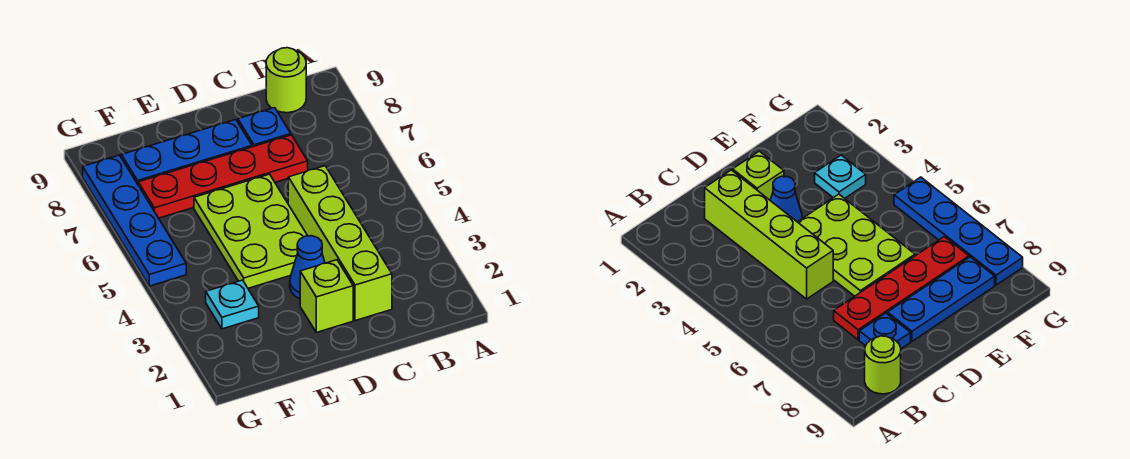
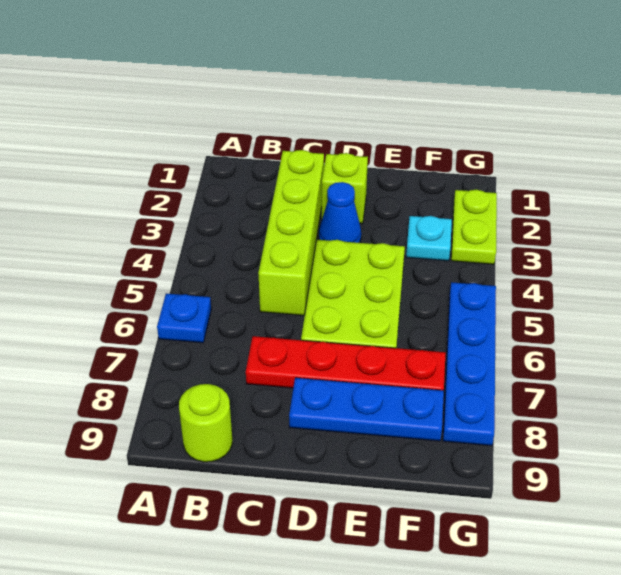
blue plate C8 level 1 -> blue plate A6 level 1
none -> lime plate G2:G3 level 1

